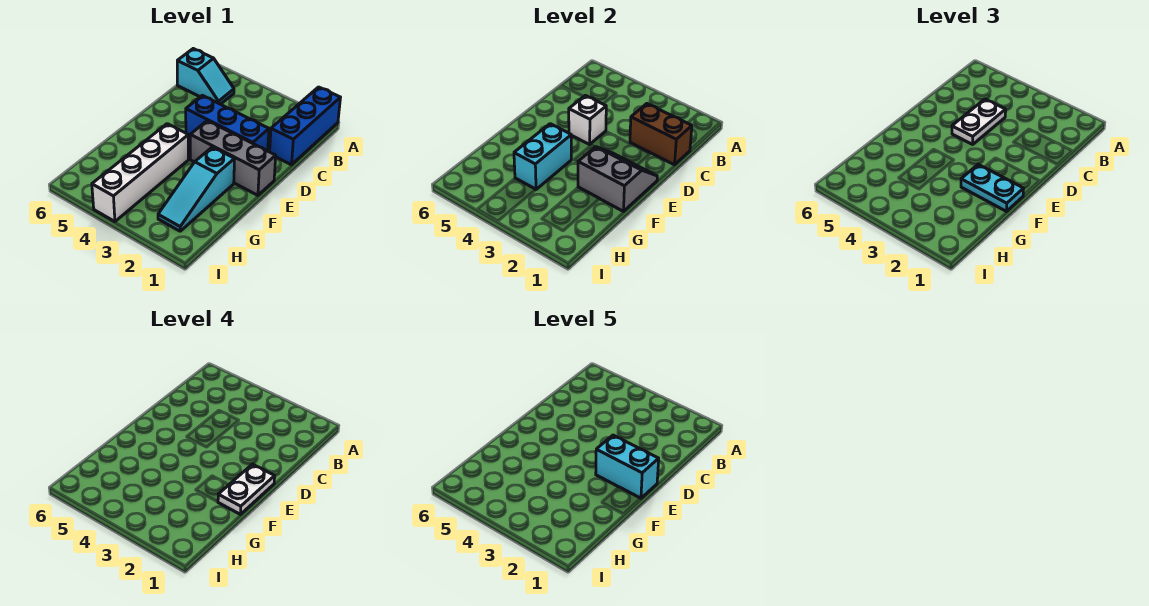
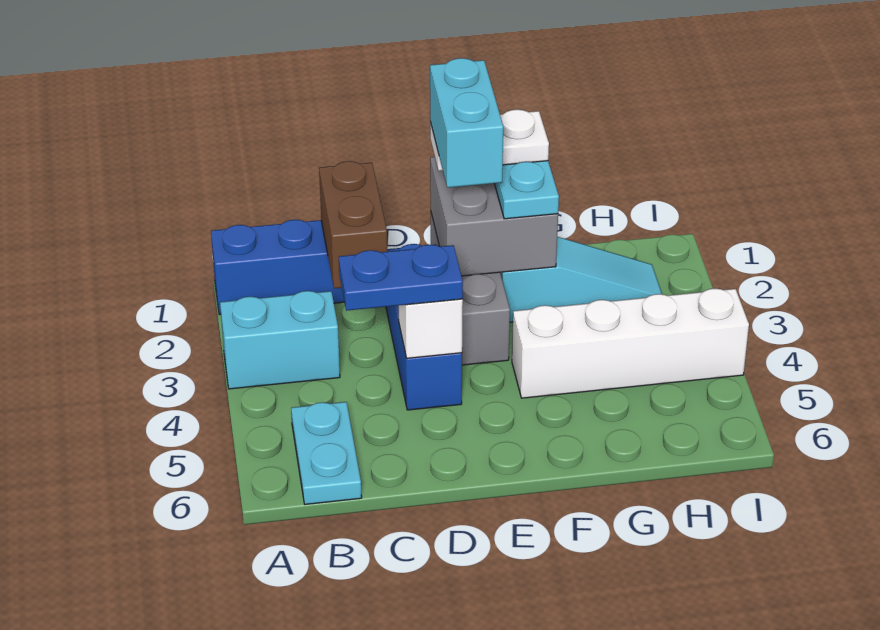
cyan slope B5:B6 level 1 top 6 -> cyan plate B5:B6 level 1
white plate C4:D4 level 3 -> blue plate C4:D4 level 3
grey slope E1:F2 level 2 top F -> grey brick E1:F2 level 2
cyan brick F4:G4 level 2 -> cyan brick A3:B3 level 1

